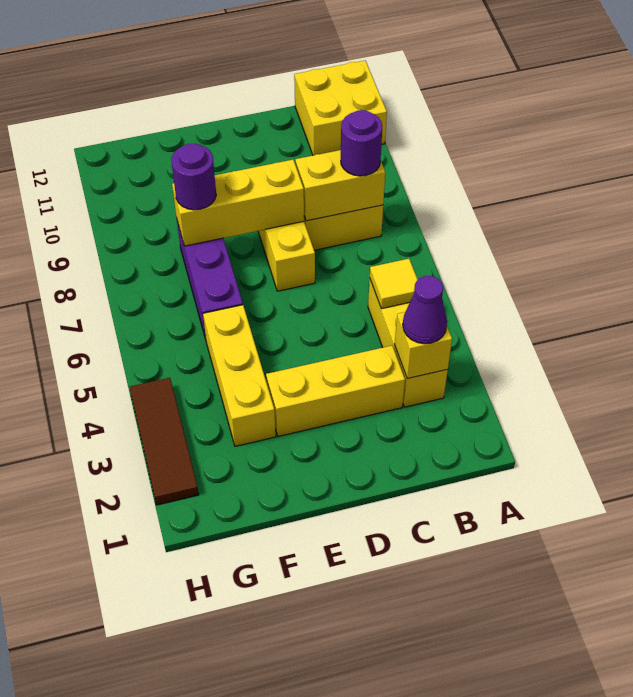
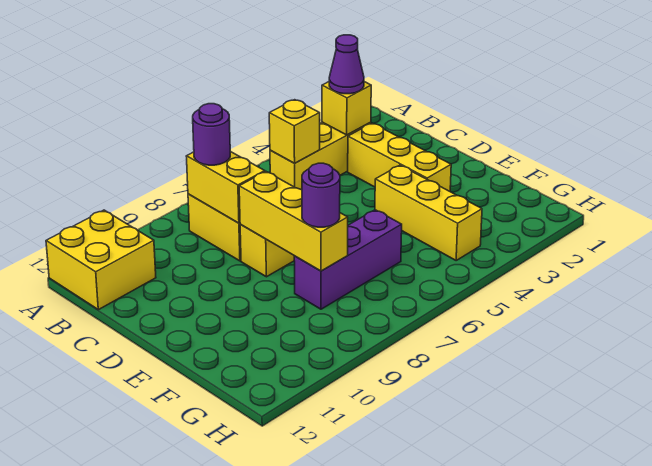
yellow tile B5 level 2 -> yellow brick B5 level 2
yellow brick F3:F5 level 1 -> yellow brick E4:G4 level 1
brown tile H2:H4 level 1 -> none

